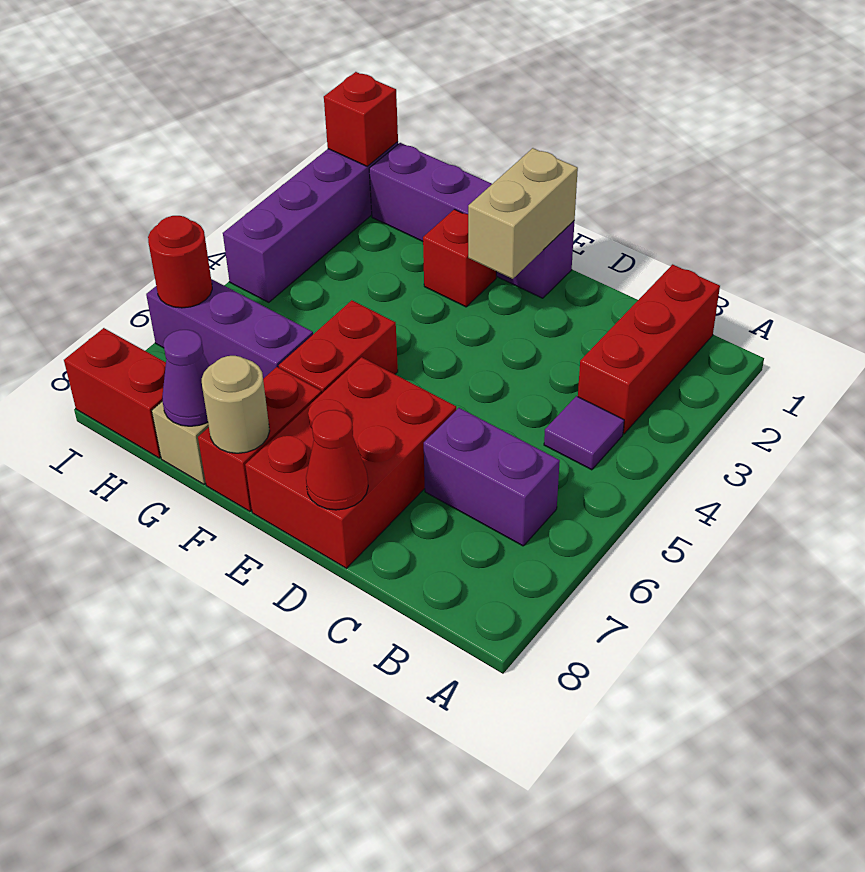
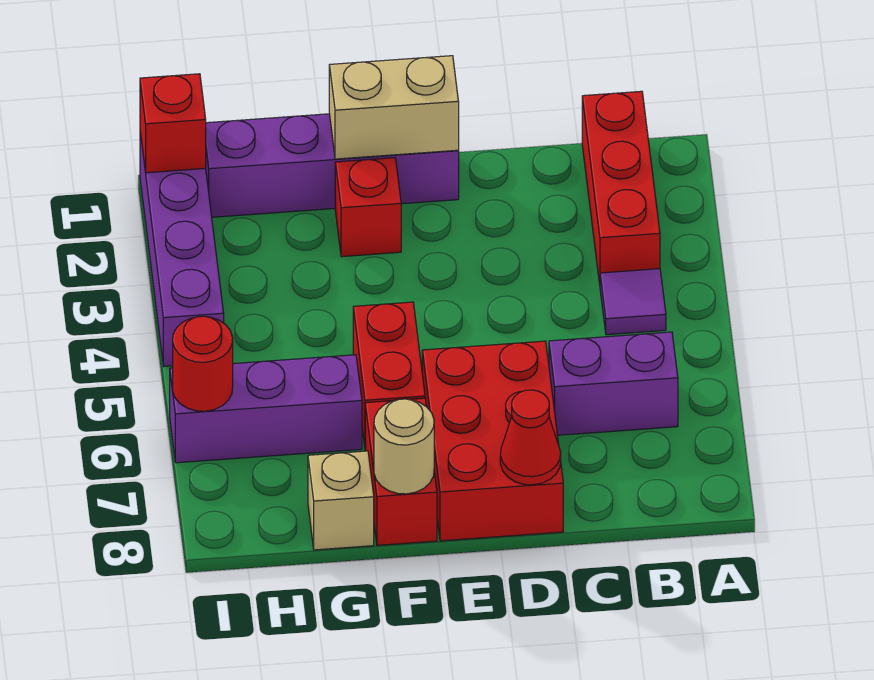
tan brick E1:E2 level 2 -> tan brick E1:F1 level 2
purple cone G8 level 2 -> none
red brick H8:I8 level 1 -> none

